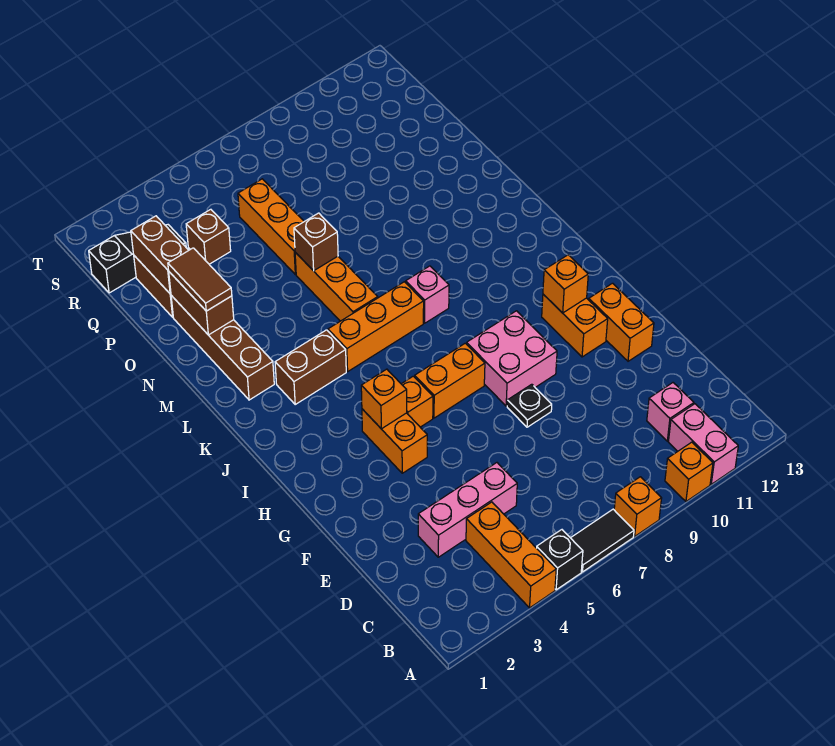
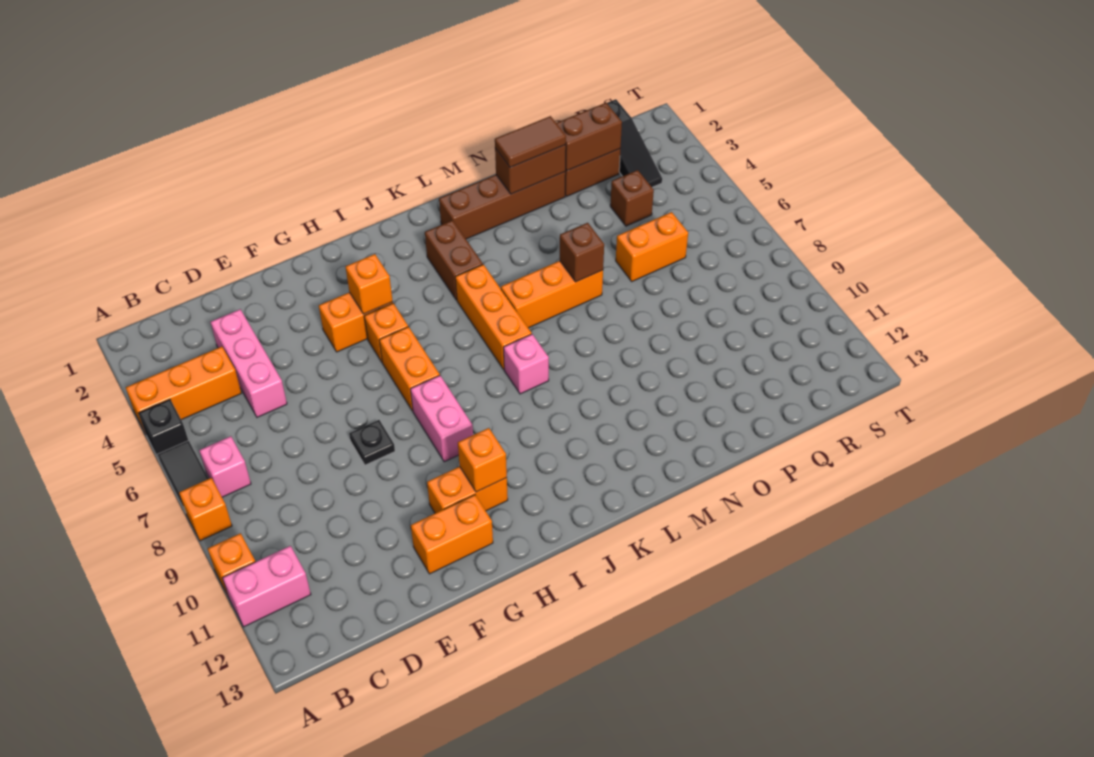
pink brick C11 level 1 -> pink brick B7 level 1
pink brick G8:H9 level 1 -> pink brick H8:H9 level 1
orange brick O6:Q6 level 1 -> orange brick P6:Q6 level 1

